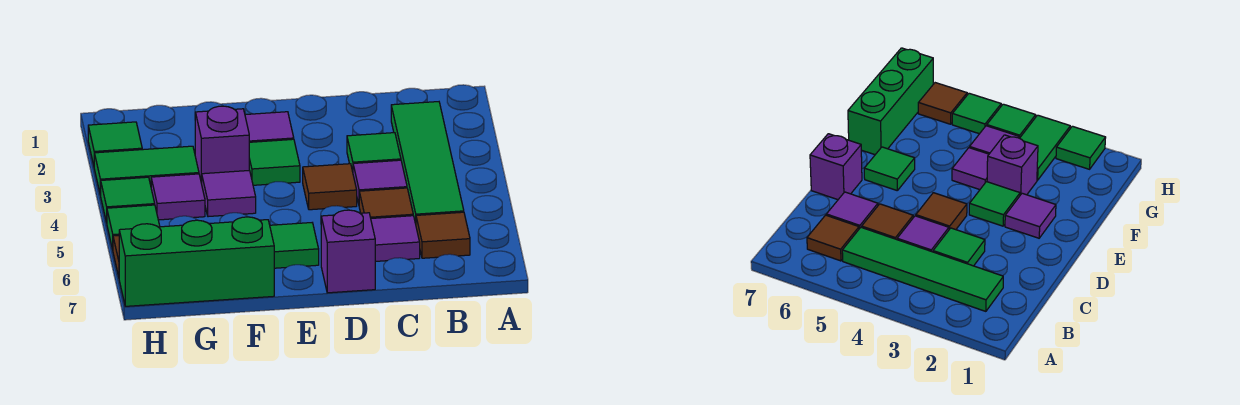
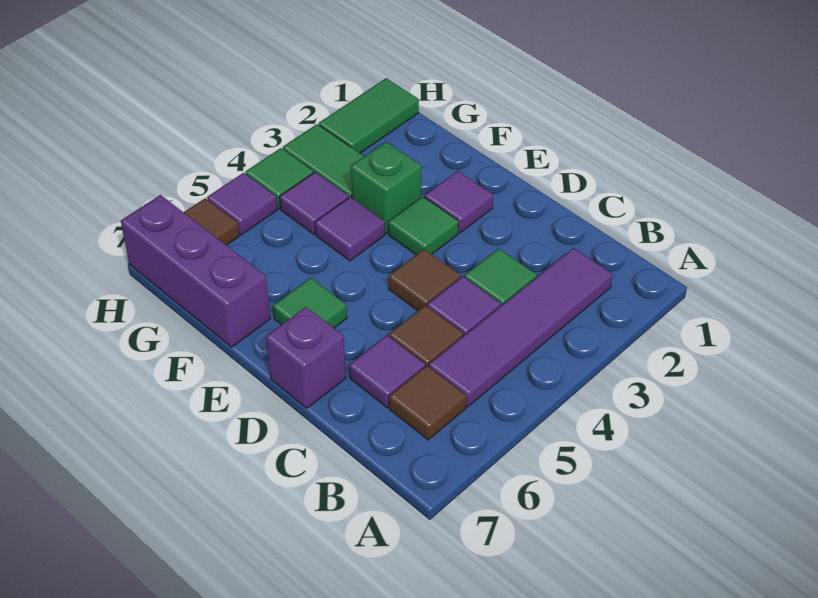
green tile B2:B5 level 1 -> purple tile B2:B5 level 1
purple brick F3 level 1 -> green brick F3 level 1
green brick F7:H7 level 1 -> purple brick F7:H7 level 1
green tile H2 level 1 -> green tile H1:H2 level 1
green tile H5 level 1 -> purple tile H5 level 1

